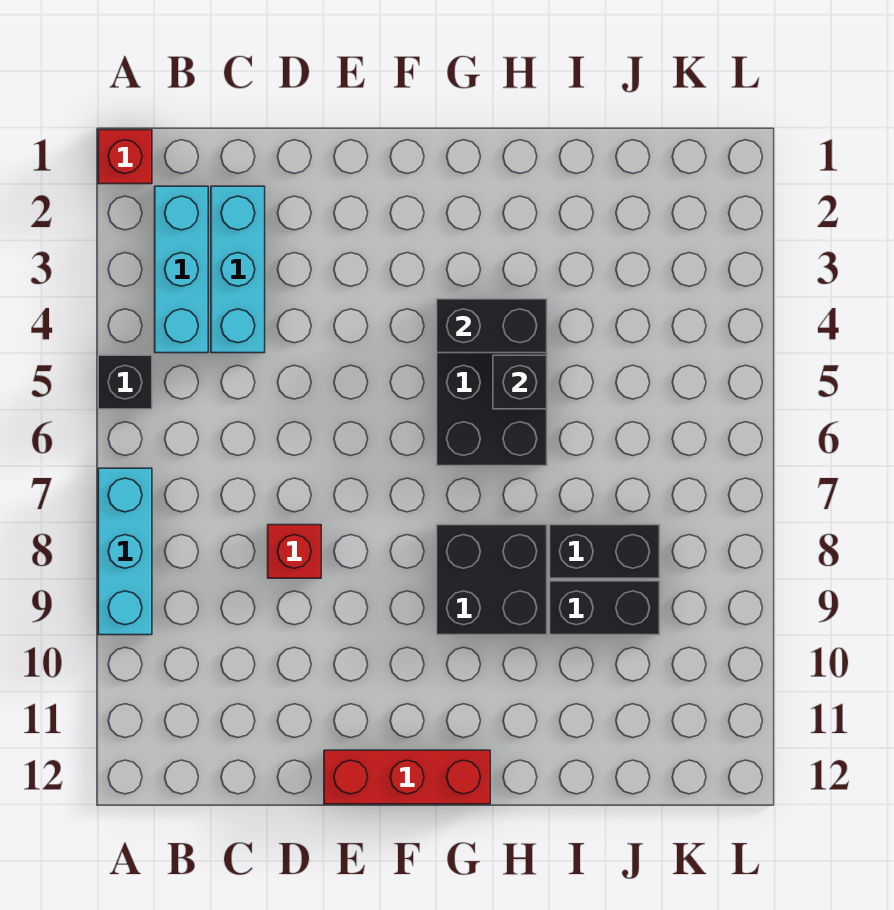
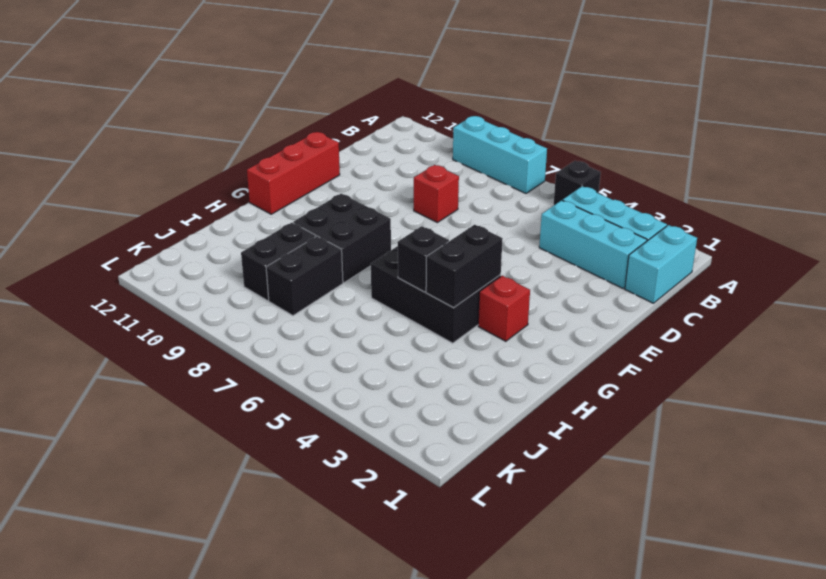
red brick A1 level 1 -> red brick G3 level 1
none -> cyan brick B1:C1 level 1

